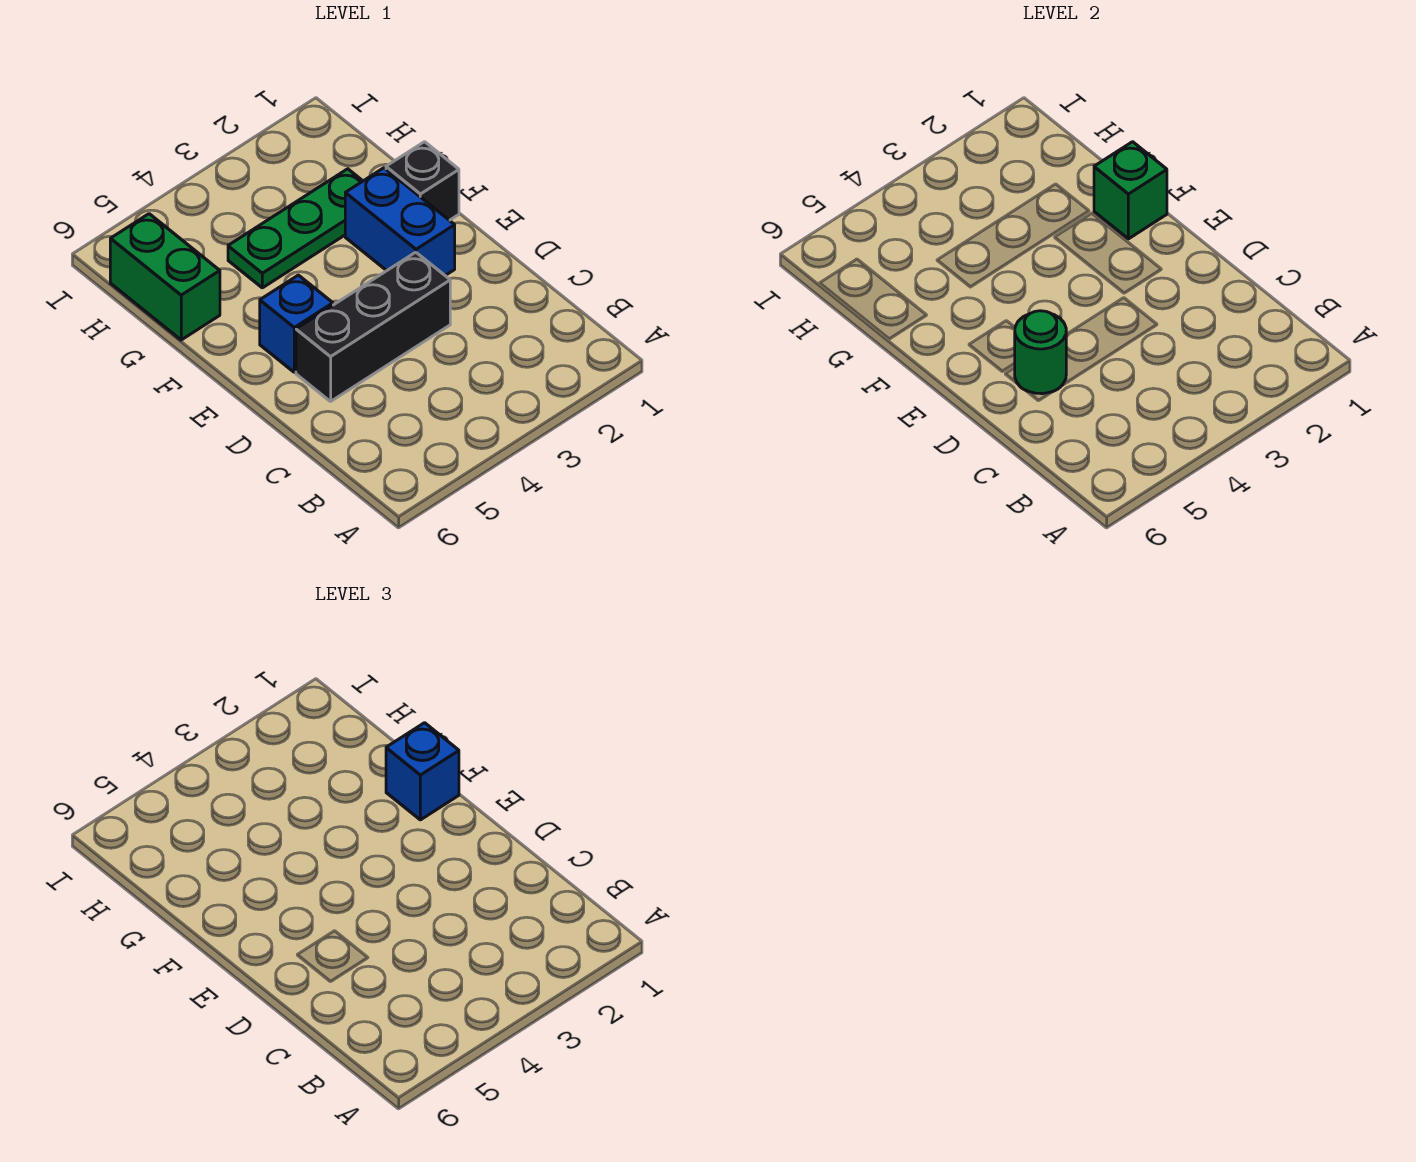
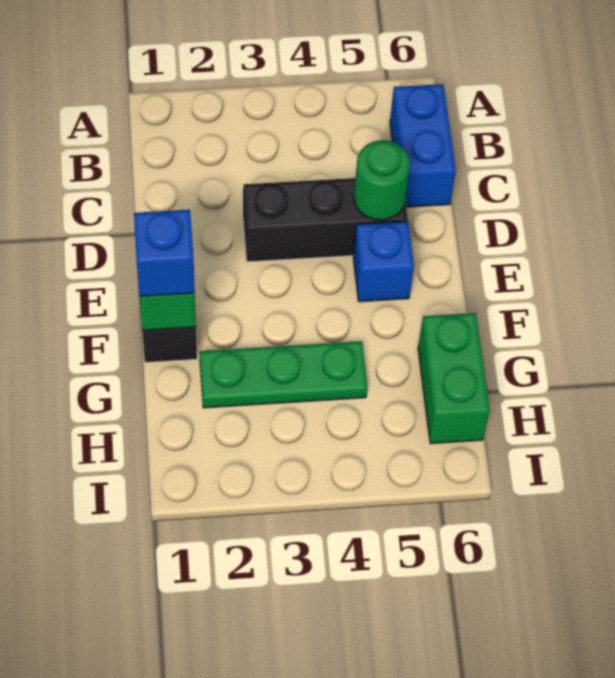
blue brick E2:F2 level 1 -> blue brick B6:C6 level 1

